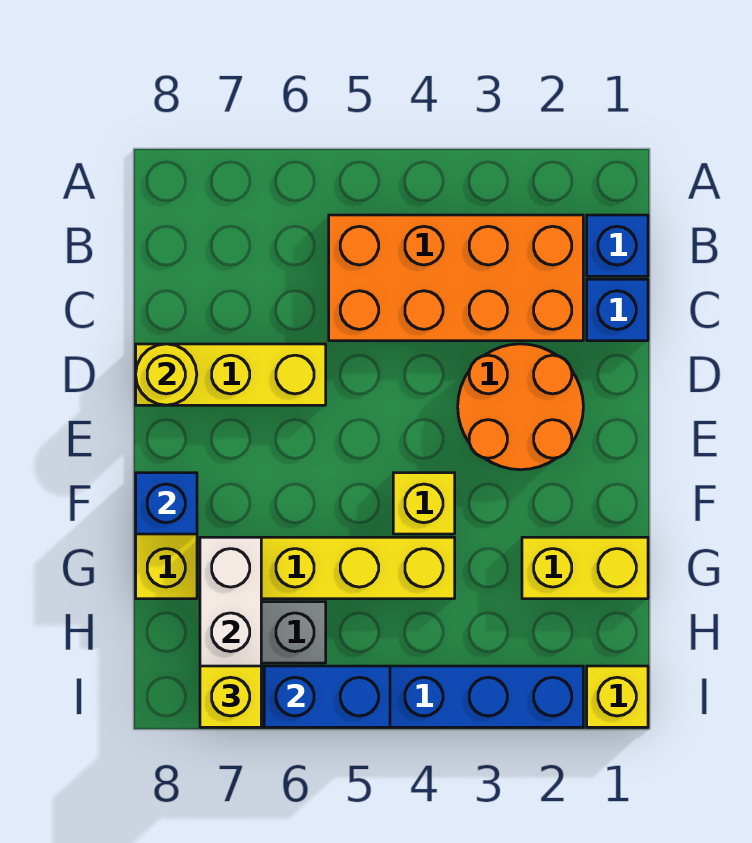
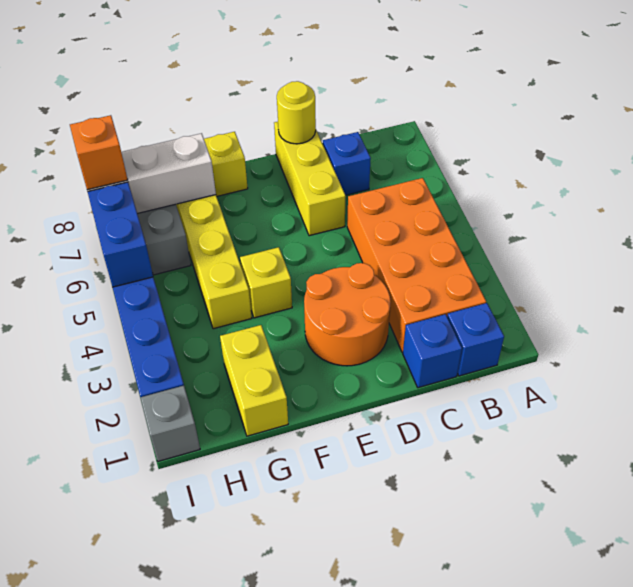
blue brick F8 level 2 -> blue brick C7 level 1
yellow brick I1 level 1 -> grey brick I1 level 1
yellow brick I7 level 3 -> orange brick I7 level 3

